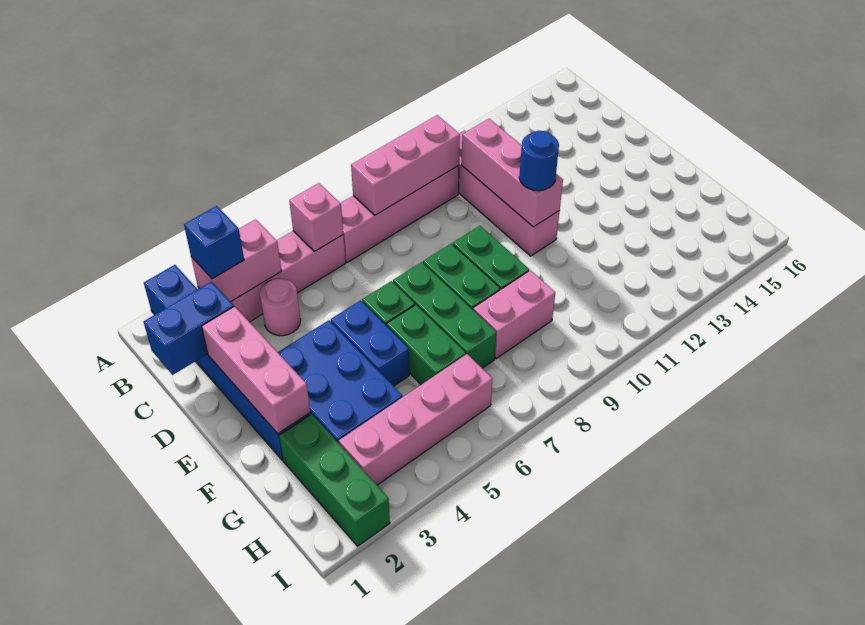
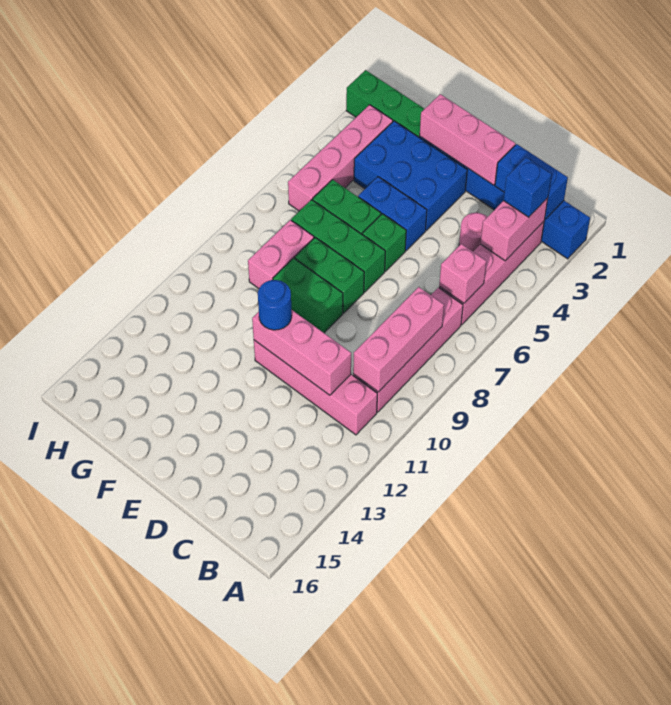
blue brick C1:C2 level 2 -> blue brick B2:C2 level 2

